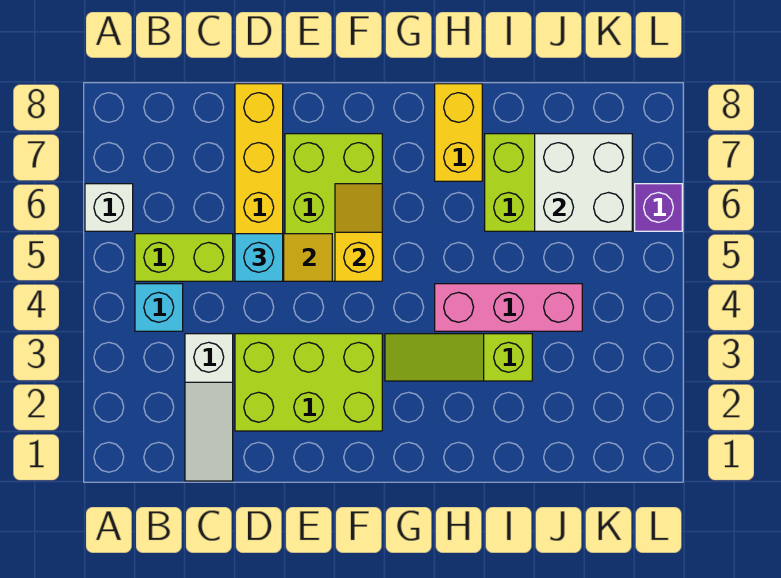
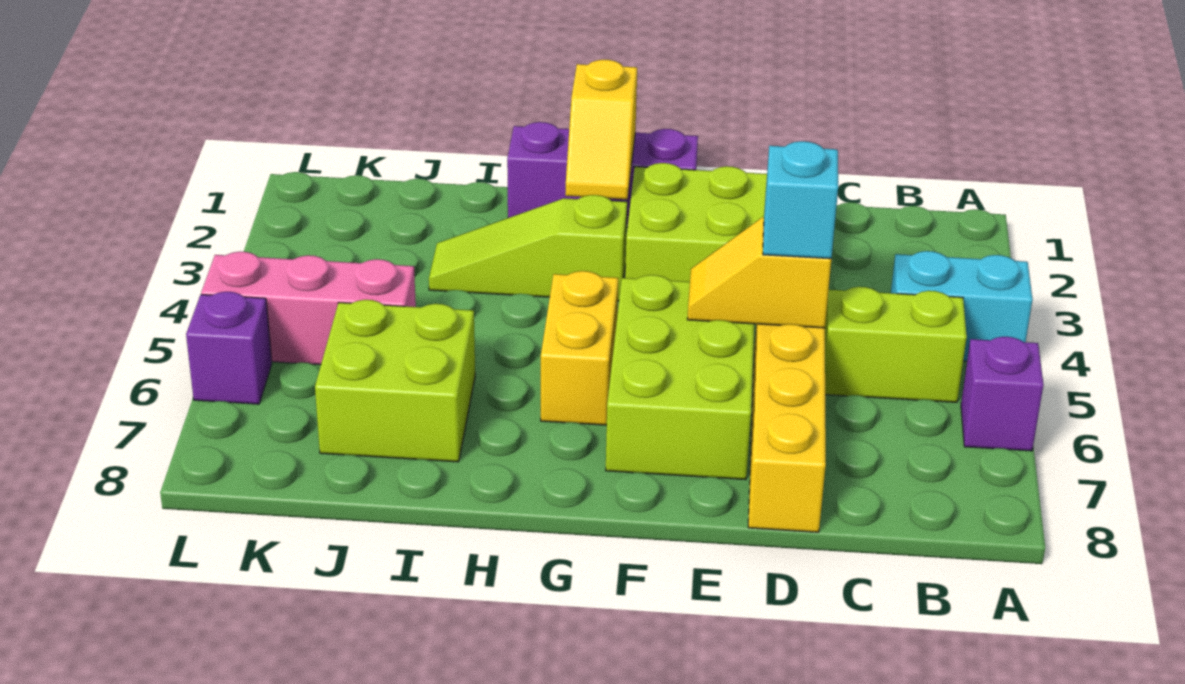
white brick A6 level 1 -> purple brick A6 level 1
cyan brick B4 level 1 -> cyan brick A4:B4 level 1
white slope C1:C3 level 1 top 3 -> none
none -> purple brick F1:H1 level 1
yellow slope F5:F6 level 2 top 5 -> yellow slope G1:G2 level 2 top 1
lime slope G3:I3 level 1 top I -> lime slope G3:I3 level 1 top G
pink brick H4:J4 level 1 -> pink brick J5:L5 level 1
yellow brick H7:H8 level 1 -> yellow brick G5:G6 level 1
white brick J6:K7 level 2 -> none

